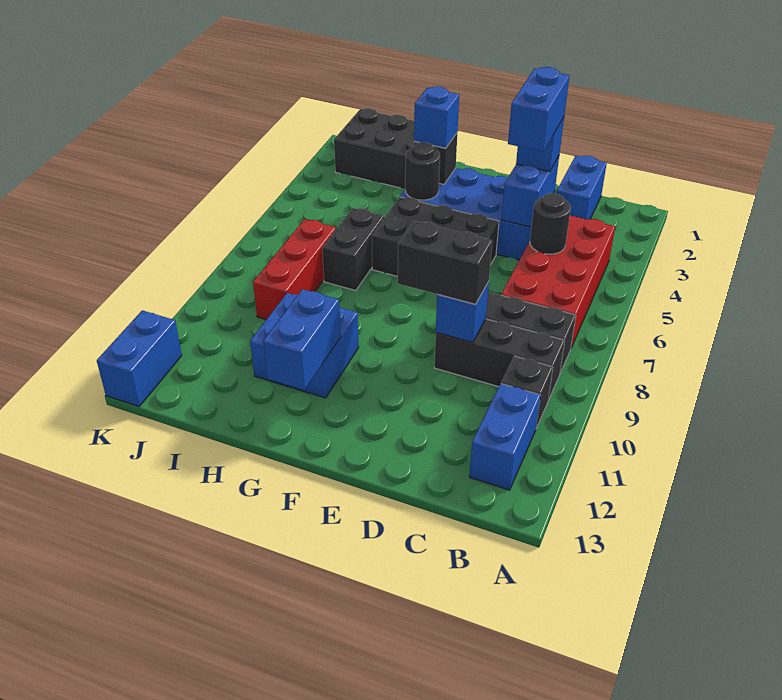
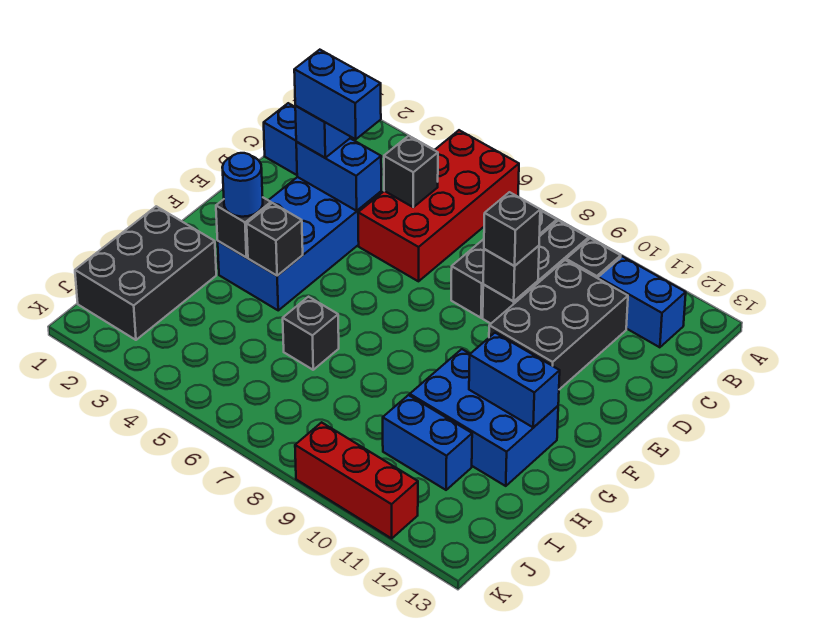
red brick B4:C7 level 1 -> red brick A5:D6 level 1
black round brick C5 level 2 -> black brick C5 level 2
blue brick D9 level 2 -> black brick D9 level 2
black brick D9:E9 level 3 -> black brick D9 level 3
black brick E5:G6 level 1 -> black brick C10:E11 level 1
blue brick G3 level 3 -> blue round brick G3 level 3
black round brick G4 level 2 -> black brick G4 level 2
blue brick G10:H11 level 1 -> blue brick G10:H12 level 1
black brick H6:H7 level 1 -> black brick H6 level 1
red brick I7:I9 level 1 -> red brick K9:K11 level 1
blue brick K12:K13 level 1 -> blue brick I10:I11 level 1

